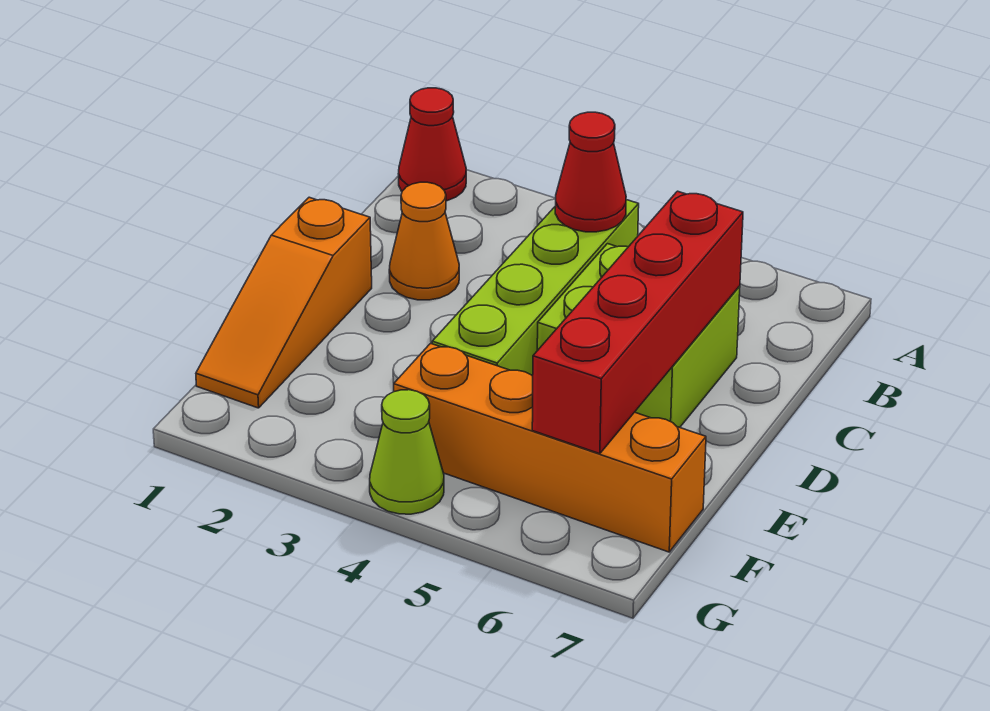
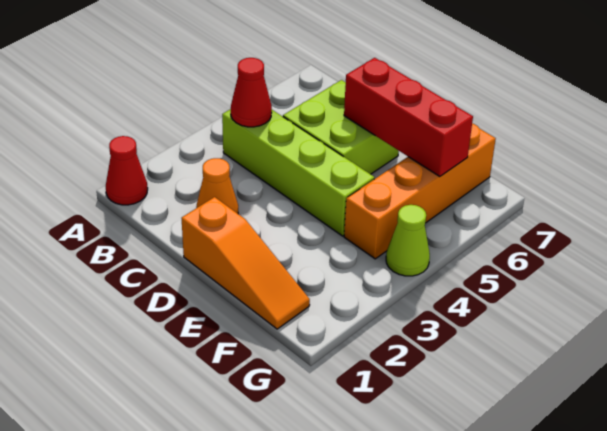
red brick C6:F6 level 2 -> red brick D6:F6 level 2

